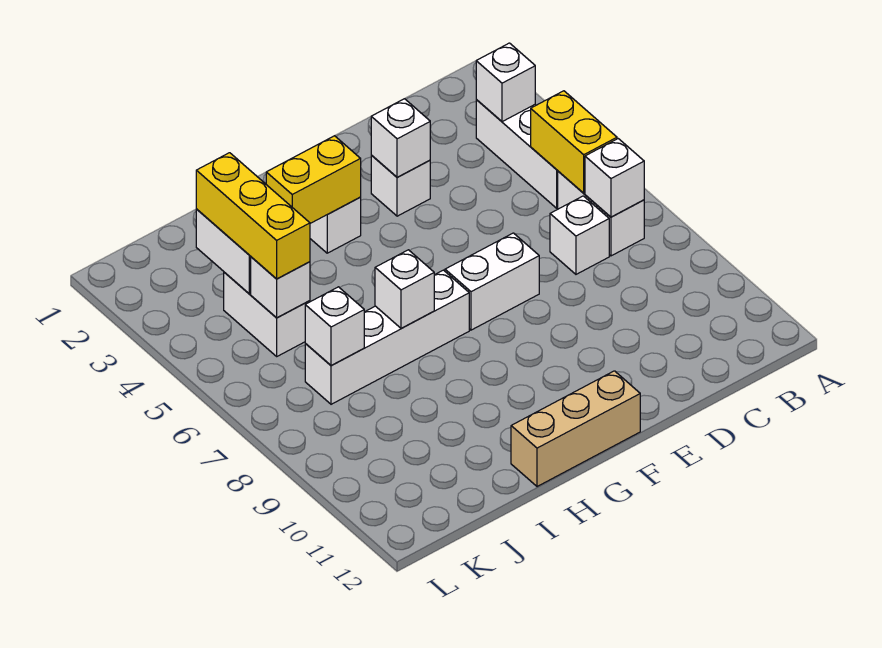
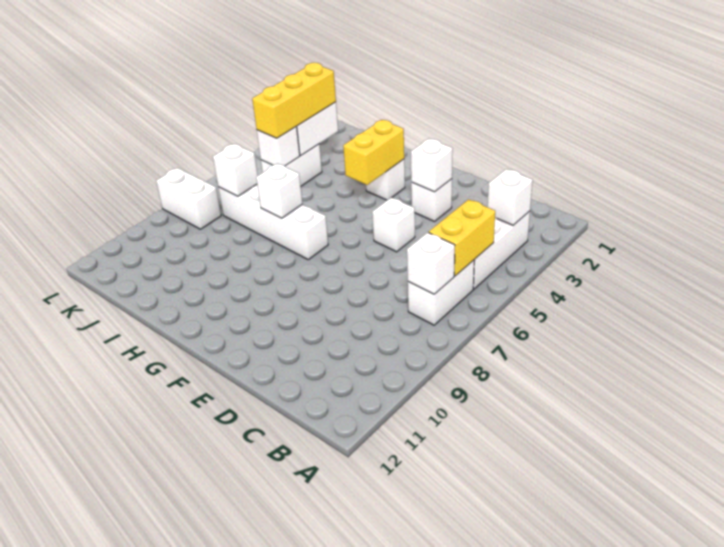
white brick C7 level 1 -> white brick E5 level 1
white brick E7:F7 level 1 -> white brick K8:L8 level 1
tan brick F12:H12 level 1 -> none
yellow brick G3:H3 level 2 -> yellow brick G3:G4 level 2

